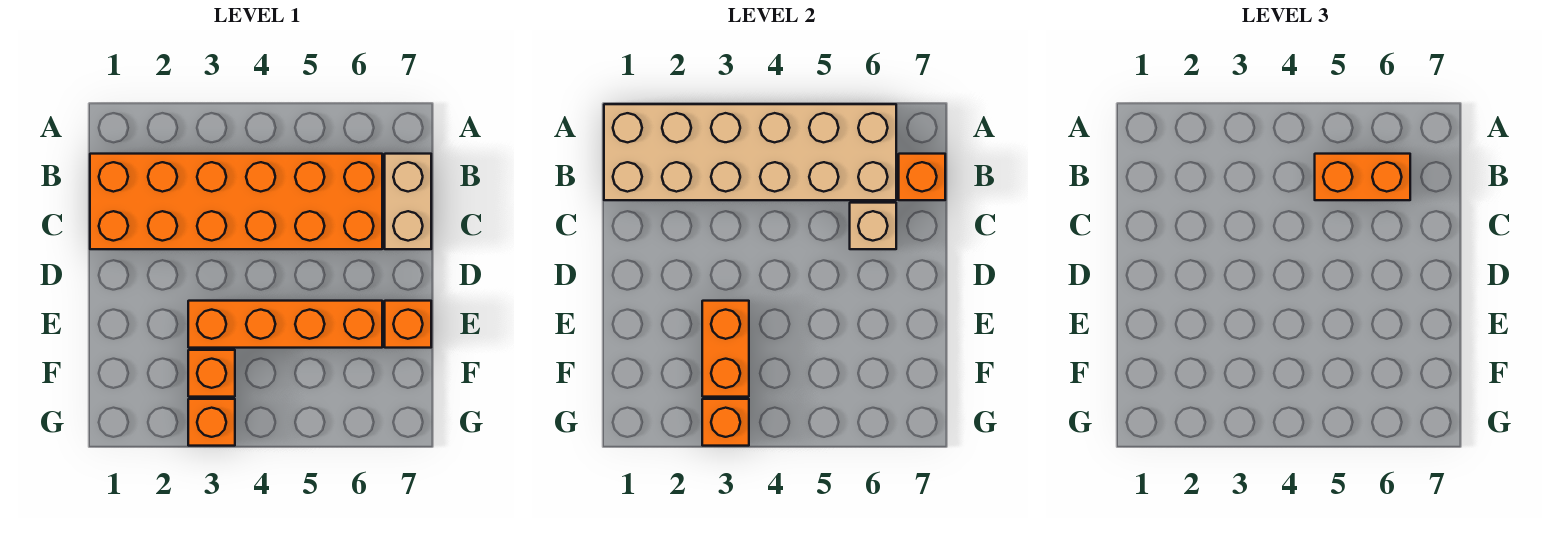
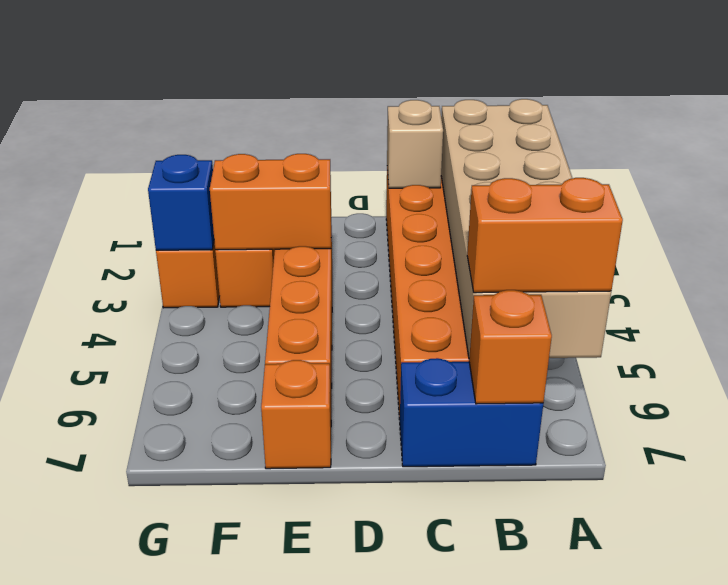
orange brick B5:B6 level 3 -> orange brick A6:B6 level 3
tan brick B7:C7 level 1 -> blue brick B7:C7 level 1
tan brick C6 level 2 -> tan brick C1 level 2
orange brick G3 level 2 -> blue brick G3 level 2

